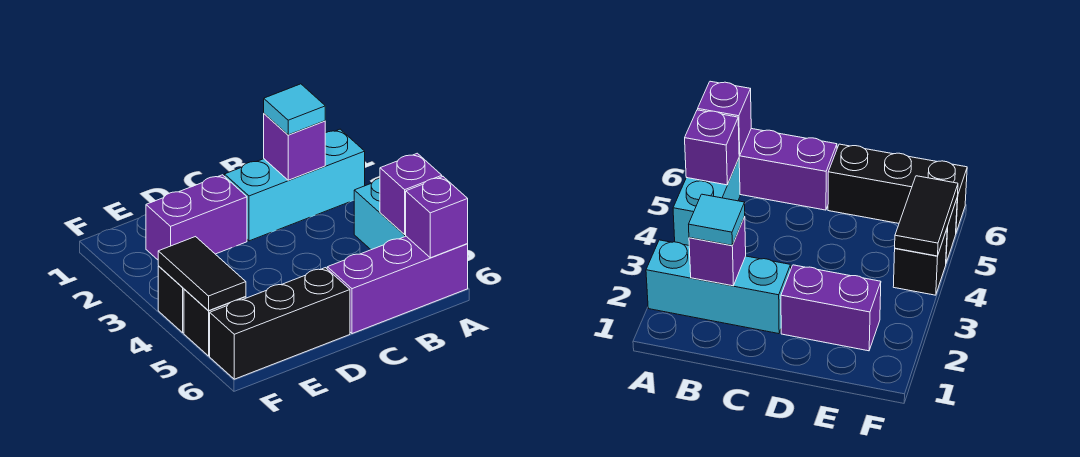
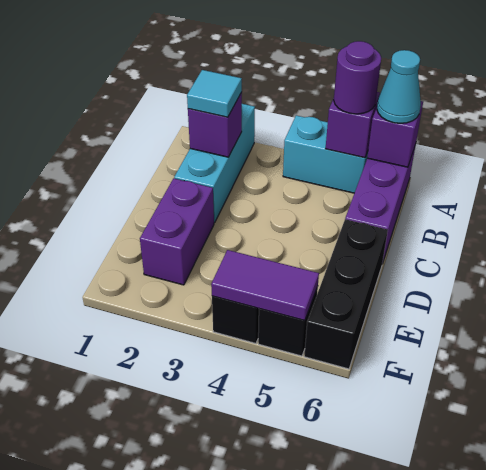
none -> purple round brick A5 level 3
none -> cyan cone A6 level 3
black tile F4:F5 level 2 -> purple tile F4:F5 level 2

